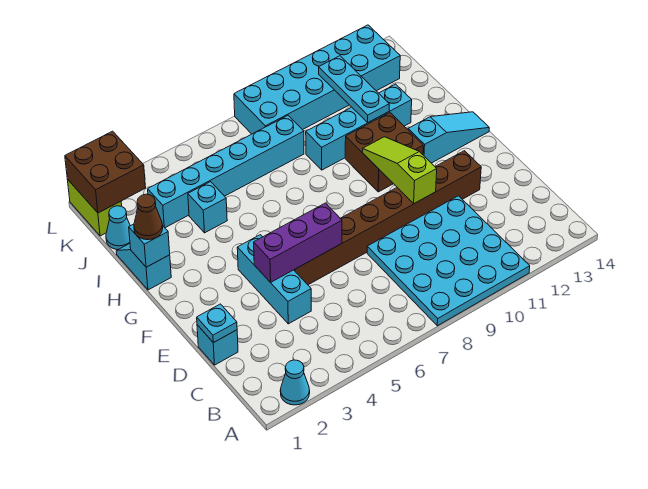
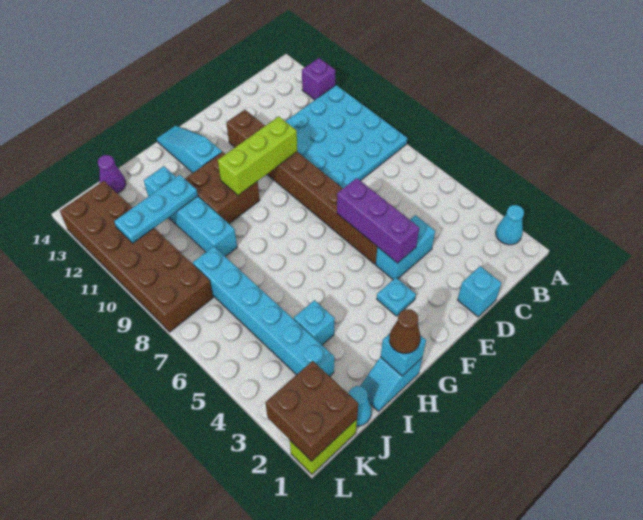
none -> purple brick A12 level 1
cyan plate D1 level 2 -> cyan plate F3 level 1
cyan brick D4:F4 level 1 -> cyan brick D4:E4 level 1
lime slope E10:G10 level 2 top E -> lime brick E10:G10 level 2
none -> purple cone J14 level 1
cyan brick K8:L13 level 1 -> brown brick K8:L13 level 1

